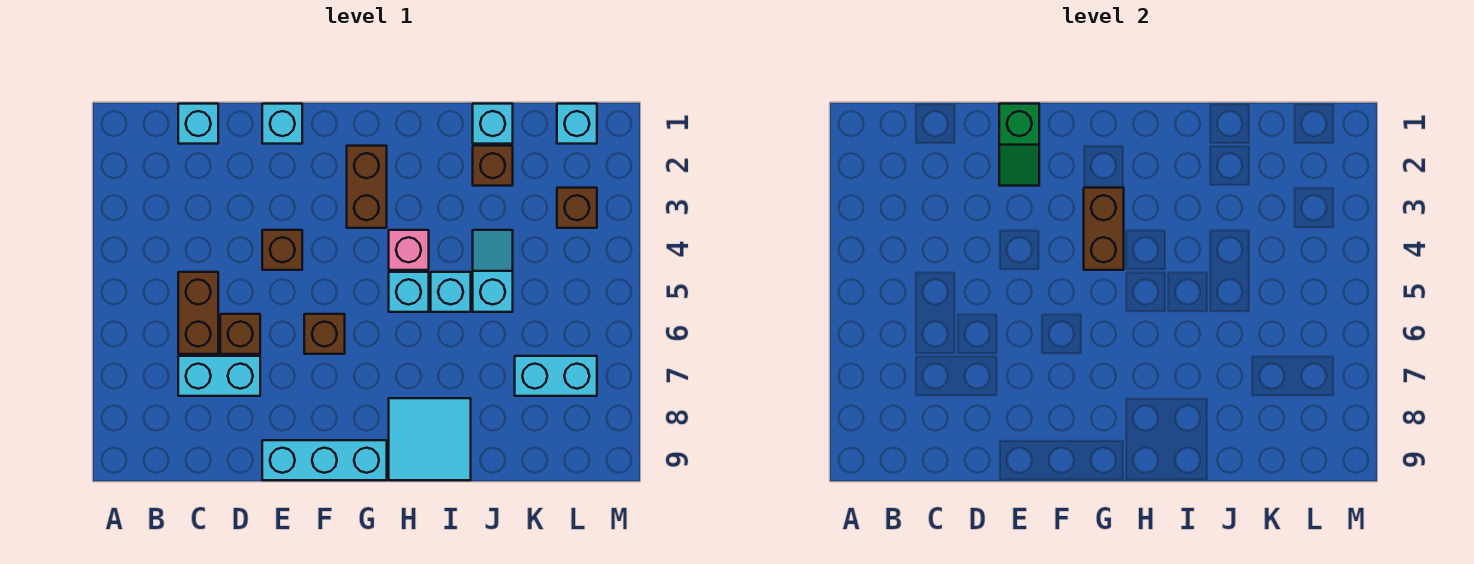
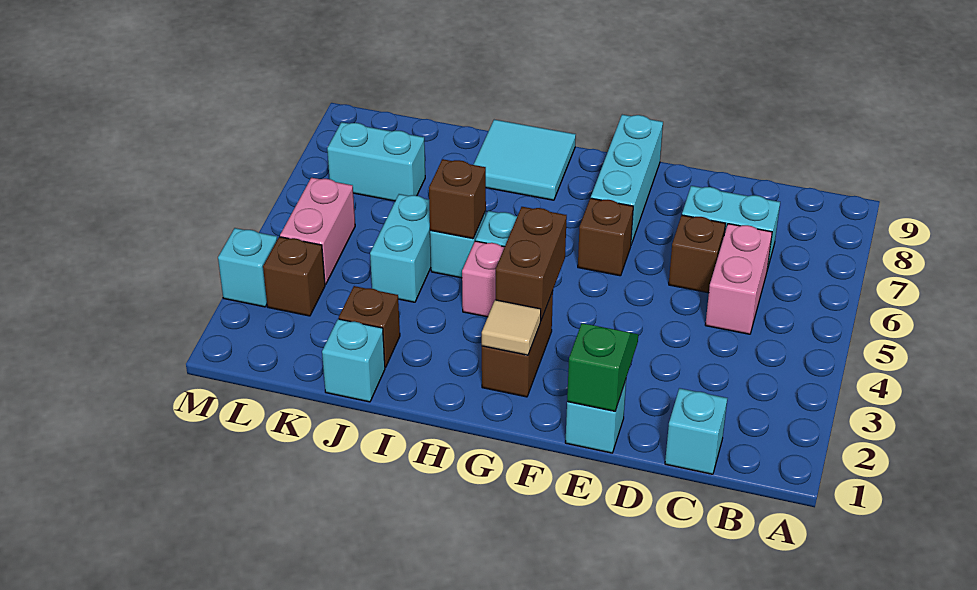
brown brick C5:C6 level 1 -> pink brick C5:C6 level 1
brown brick E4 level 1 -> brown brick I5 level 2
cyan brick E9:G9 level 1 -> cyan brick F7:F9 level 1
none -> tan tile G2 level 2
cyan slope J4:J5 level 1 top 5 -> cyan brick J4:J5 level 1
cyan brick L1 level 1 -> cyan brick M3 level 1
none -> pink brick L4:L5 level 1

